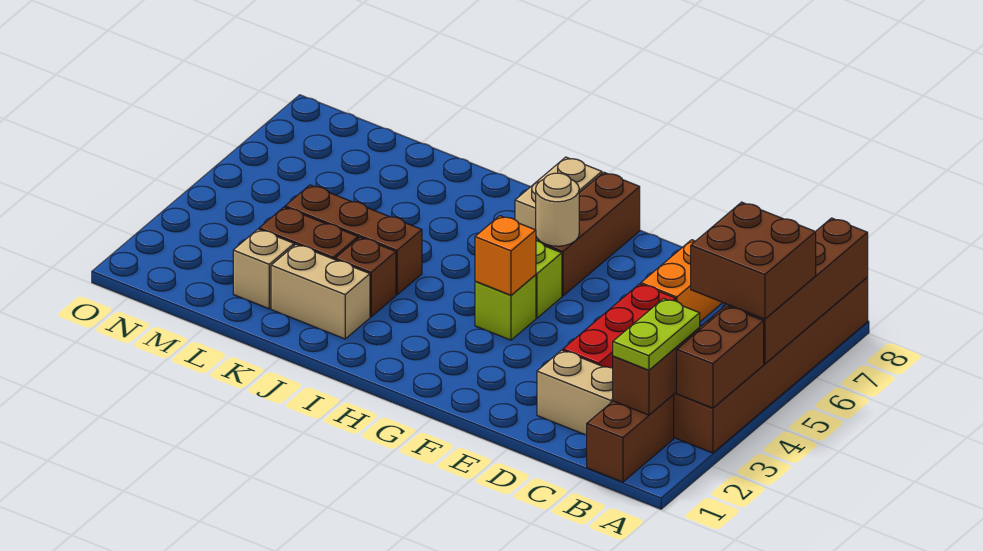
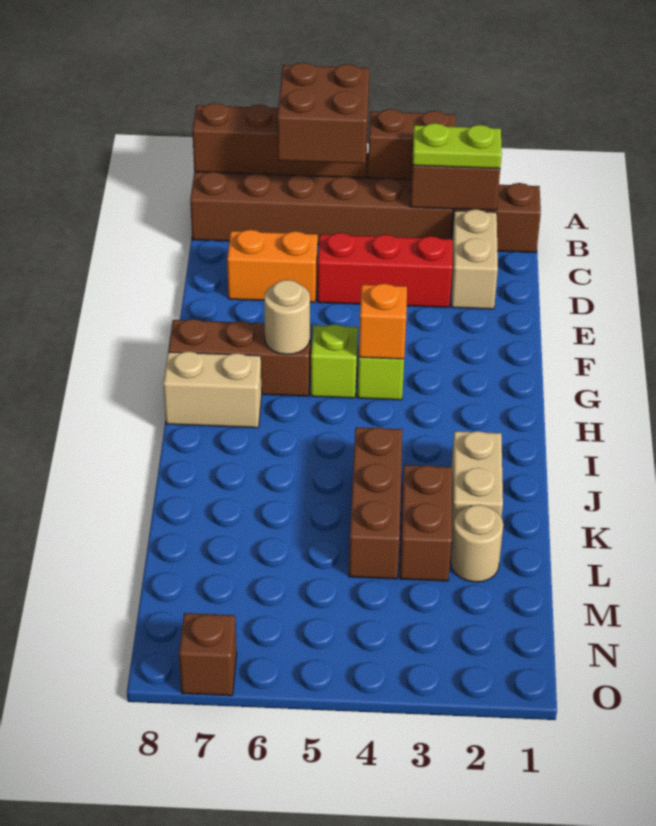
brown brick J3 level 1 -> brown brick O7 level 1
tan brick L2 level 1 -> tan round brick L2 level 1

